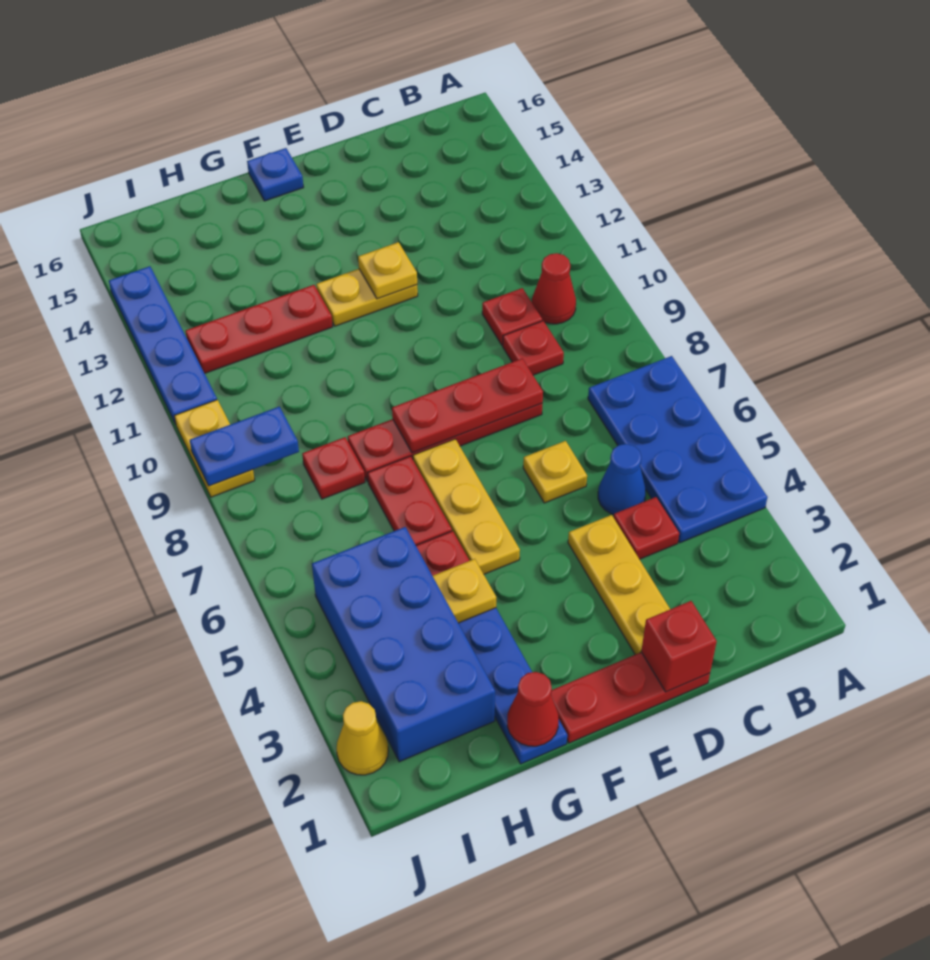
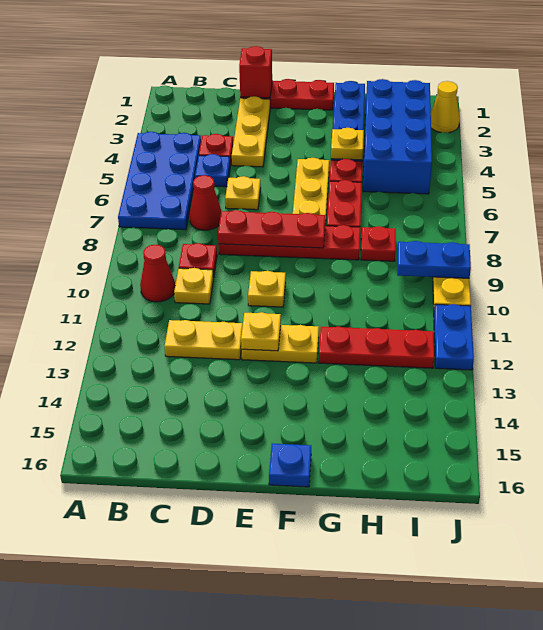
blue cone C5 level 1 -> blue plate C5 level 1
red plate C10 level 1 -> yellow plate C10 level 1
none -> yellow plate C12:D12 level 1
none -> yellow plate E10 level 1
red cone G1 level 2 -> red cone C7 level 1
blue plate J11:J14 level 1 -> blue plate J11:J12 level 1

